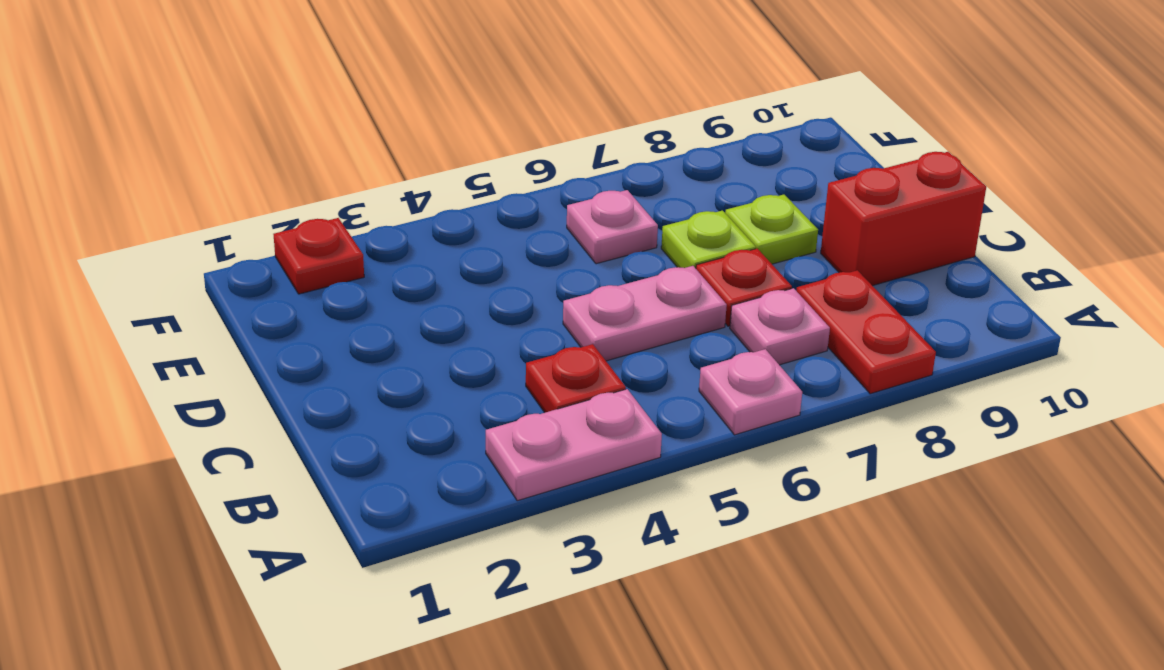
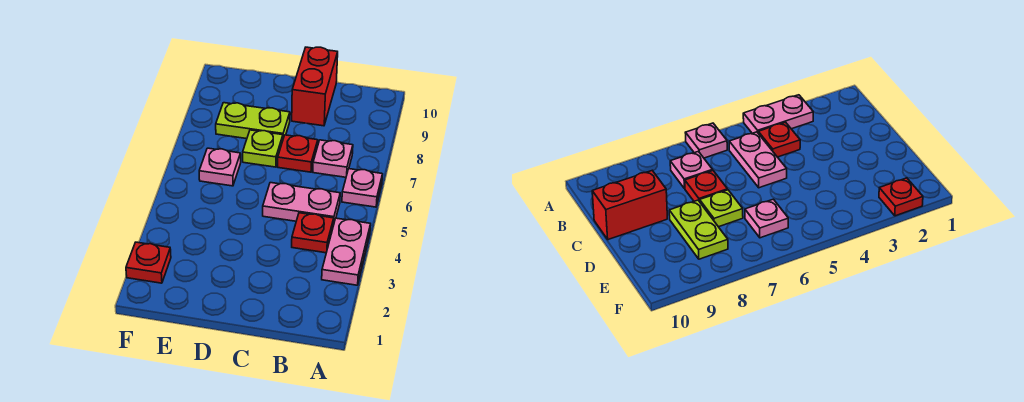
red plate A8:B8 level 1 -> none
pink plate C5:C6 level 1 -> pink plate B5:C5 level 1
lime plate D8 level 1 -> lime plate D8:E8 level 1

